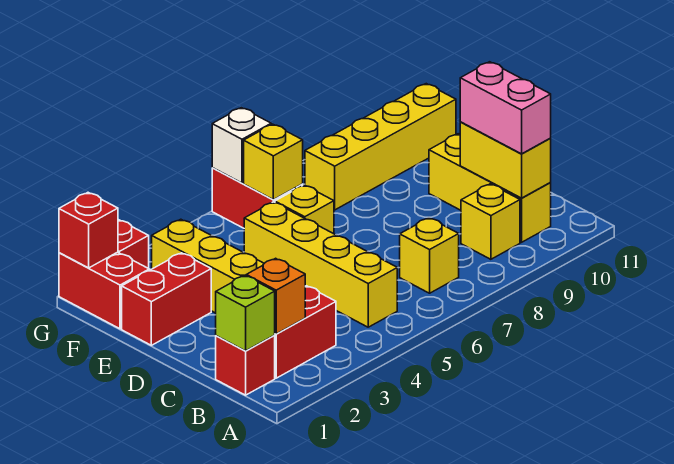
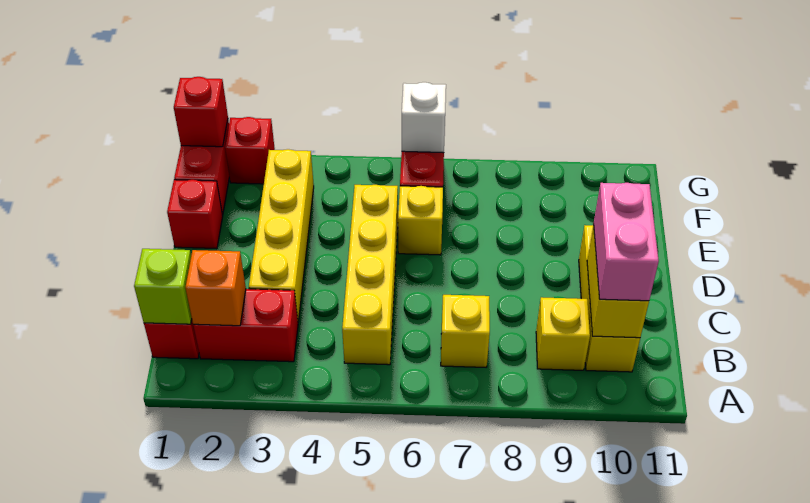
red brick E1:E2 level 1 -> red brick E1 level 1
yellow brick F6 level 2 -> none
yellow brick F8:F11 level 1 -> none

